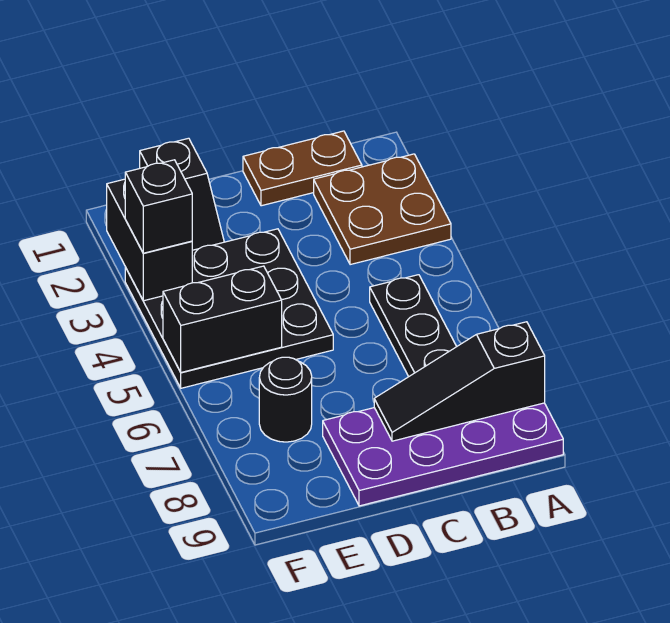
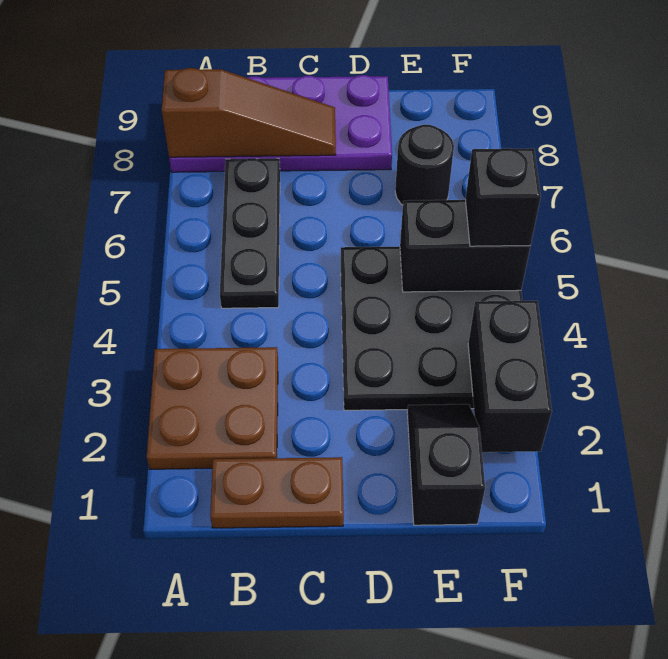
black slope A8:C8 level 2 top A -> brown slope A8:C8 level 2 top A
black brick F3 level 3 -> black brick F5 level 3

